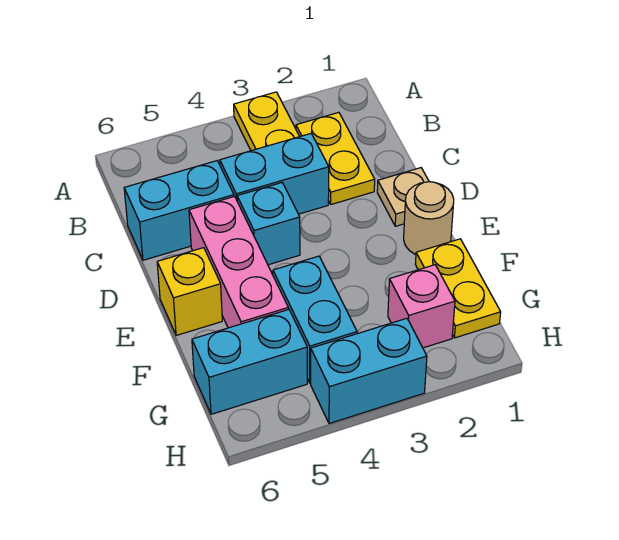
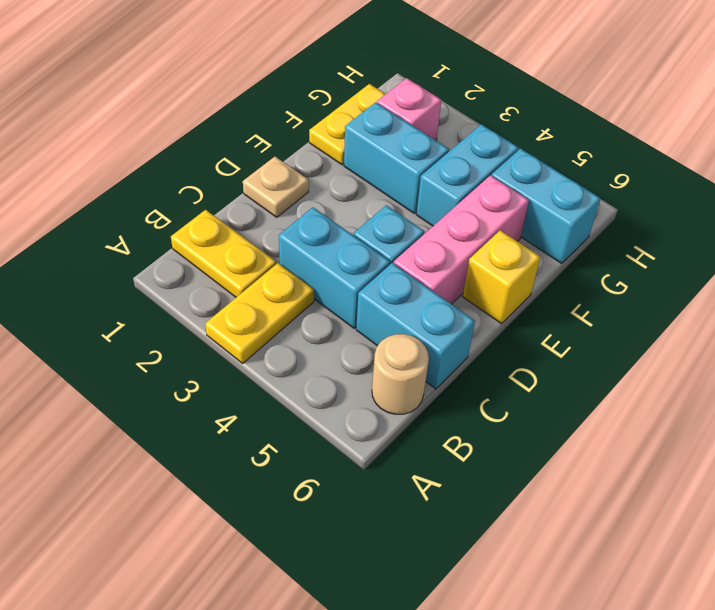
yellow plate B2:C2 level 1 -> yellow plate B1:B2 level 1
tan round brick E1 level 1 -> tan round brick B6 level 1
cyan brick H3:H4 level 1 -> cyan brick F2:F3 level 1

